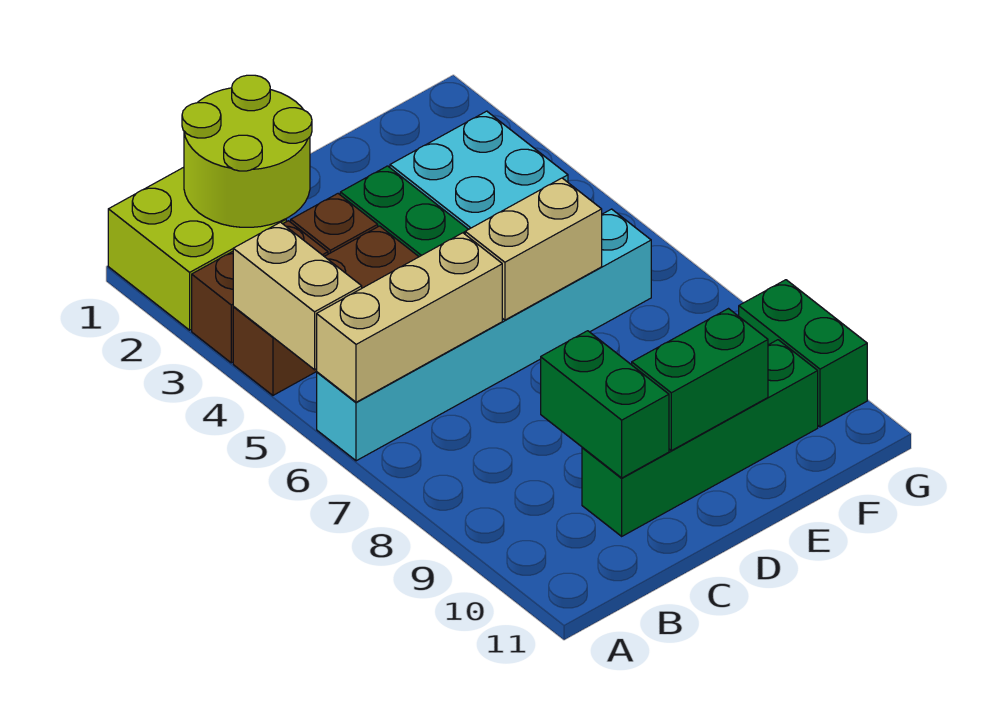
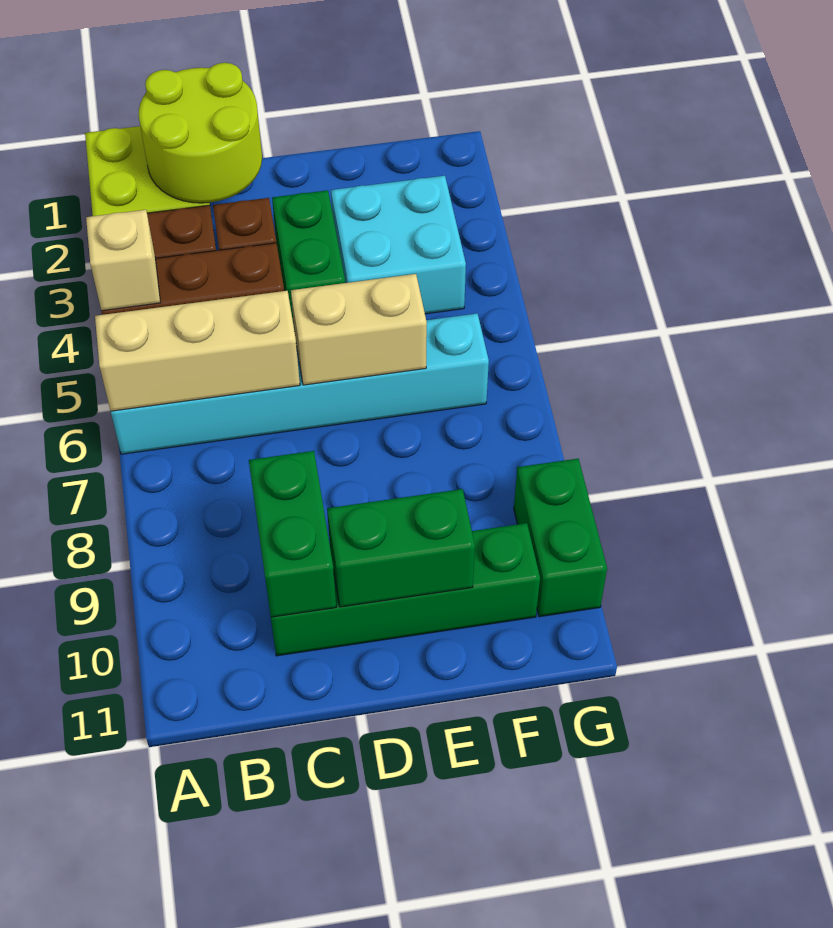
tan brick A4:A5 level 2 -> tan brick A4 level 2

